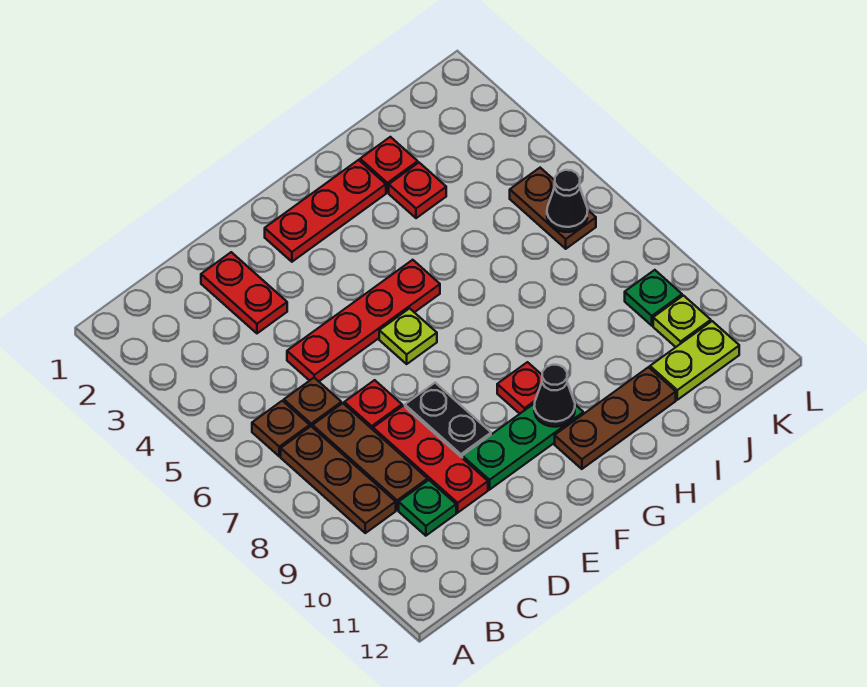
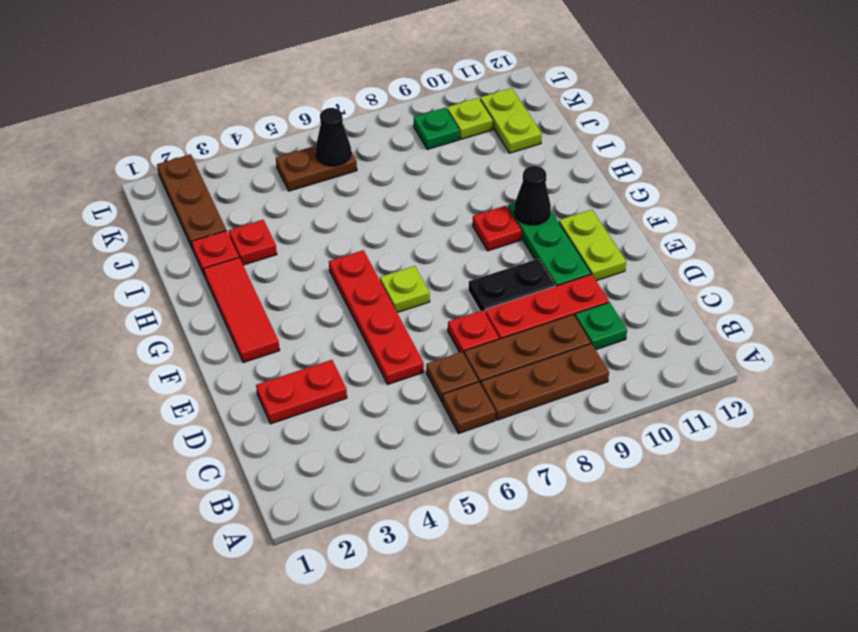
none -> lime plate E11:F11 level 1
red plate F2:H2 level 1 -> red tile F2:H2 level 1
brown plate G11:I11 level 1 -> brown plate J2:L2 level 1

